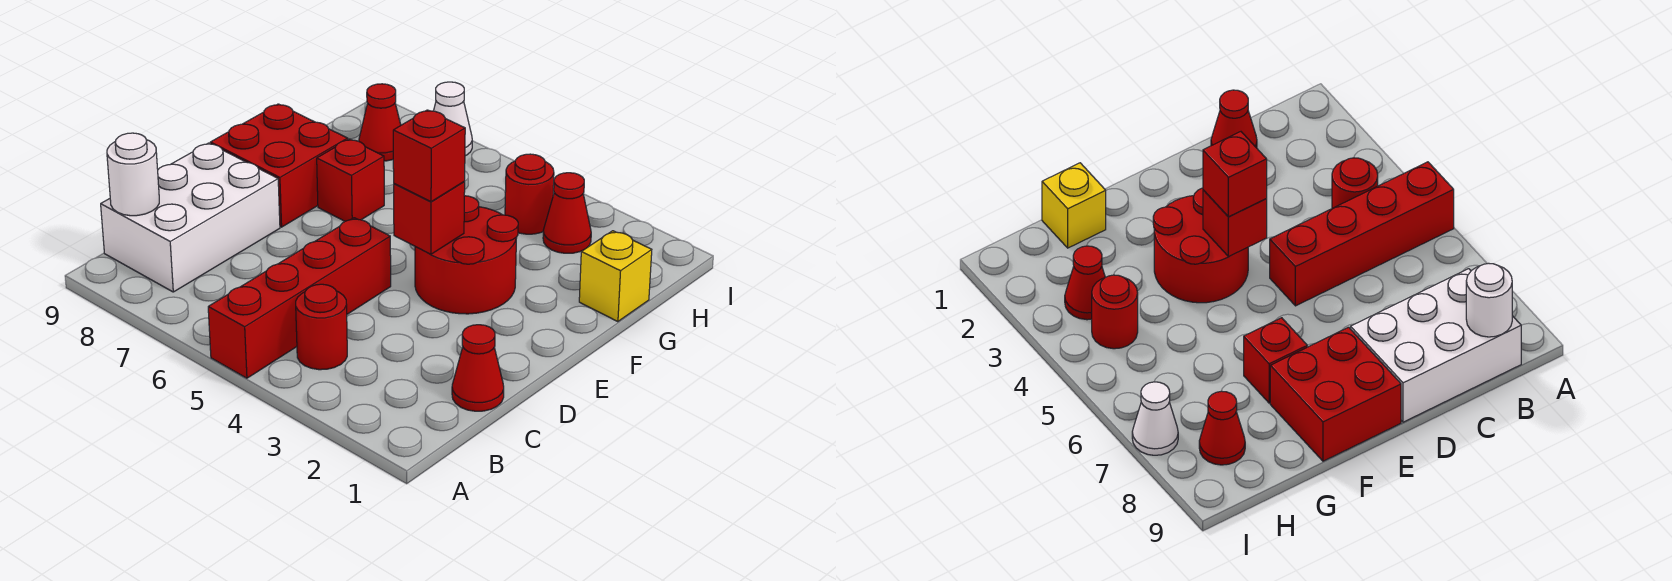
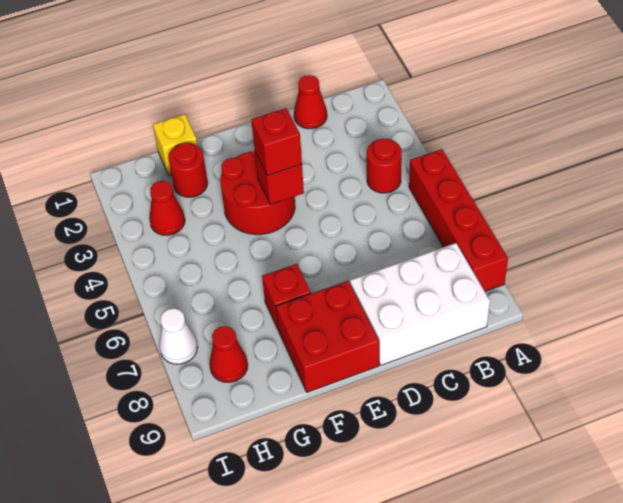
red brick A5:D5 level 1 -> red brick A5:A8 level 1
white round brick B9 level 2 -> none
red round brick H4 level 1 -> red round brick G2 level 1

